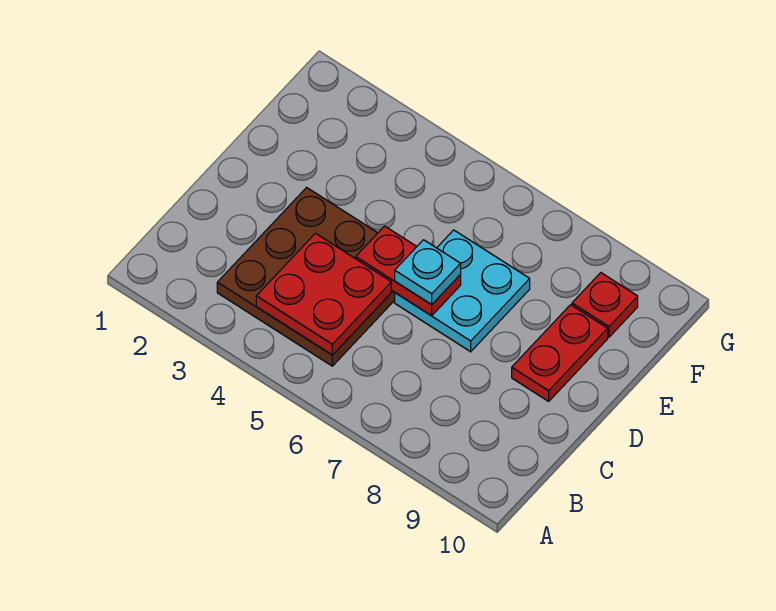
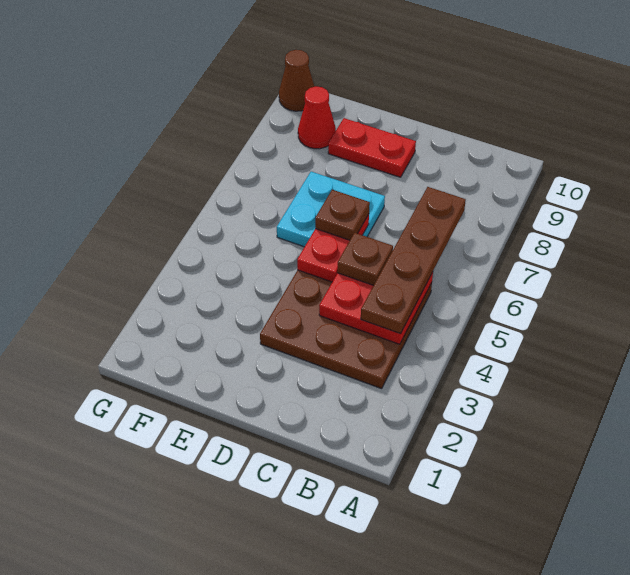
none -> brown plate B4:B7 level 3
none -> brown plate C5 level 3
cyan plate D6 level 3 -> brown plate D6 level 3
red plate F9 level 1 -> red cone F9 level 1
none -> brown cone G10 level 1

